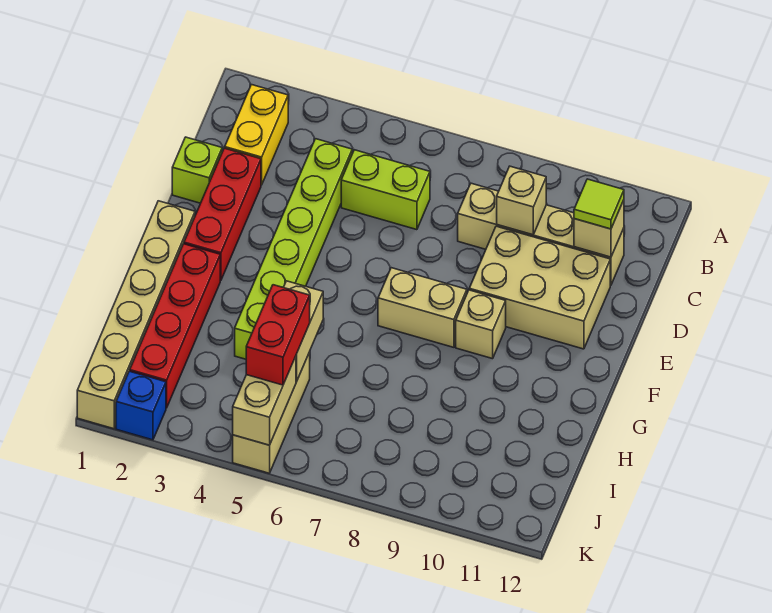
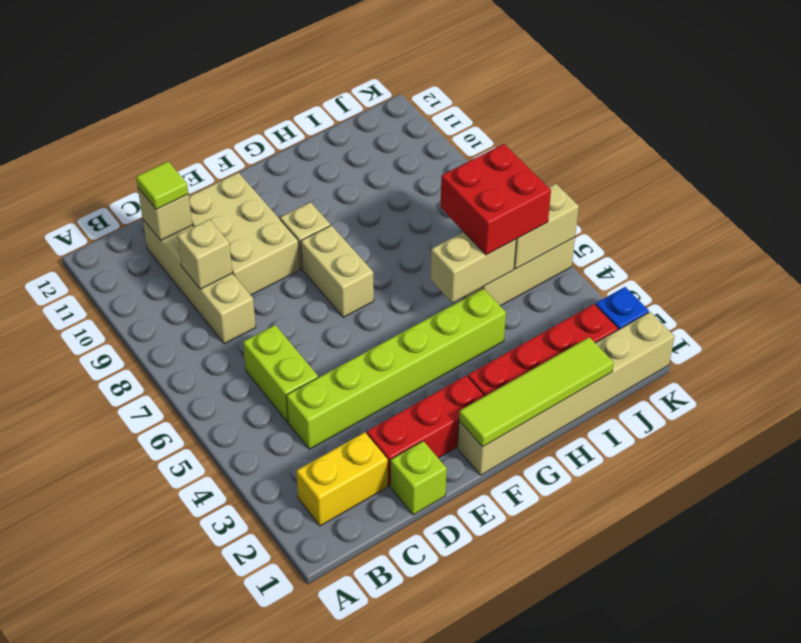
none -> lime tile F1:I1 level 2
red brick I5:J5 level 3 -> red brick I5:J6 level 3

